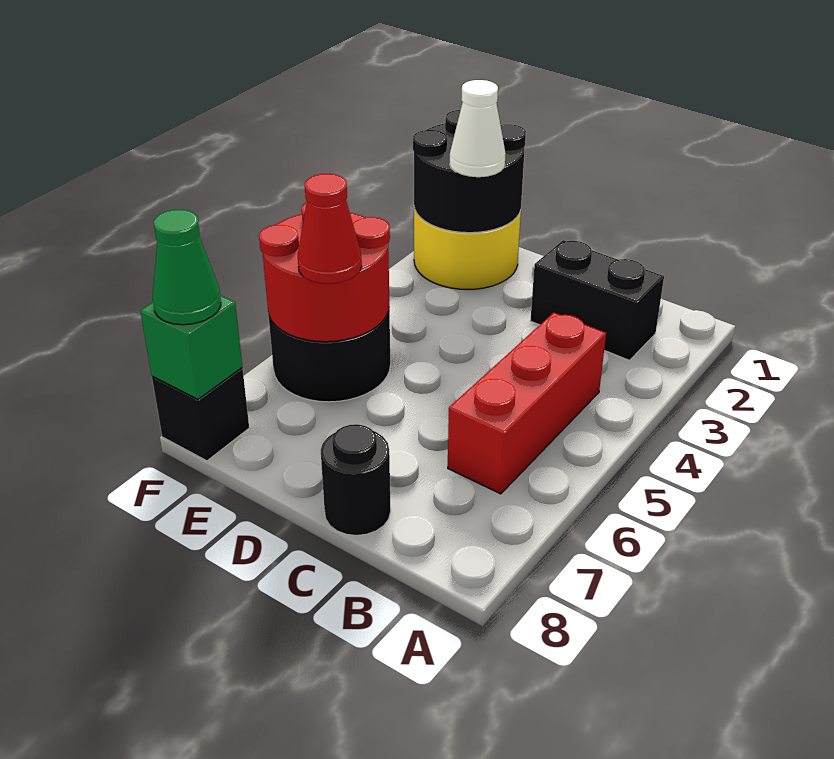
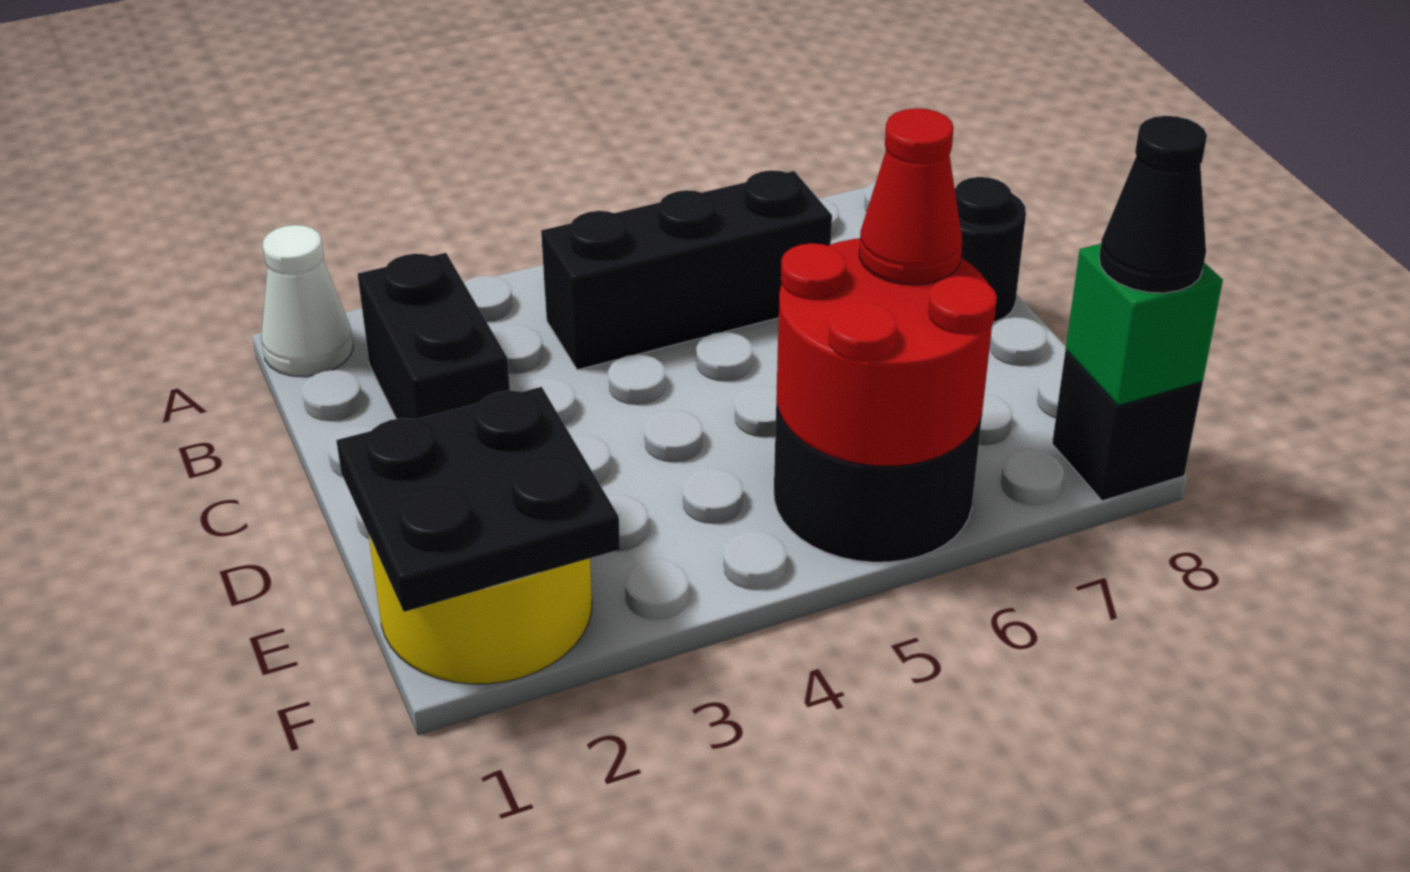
red brick B4:B6 level 1 -> black brick B4:B6 level 1
black round brick E1:F2 level 2 -> black plate E1:F2 level 2
white cone E2 level 3 -> white cone A1 level 1
green cone F8 level 3 -> black cone F8 level 3

